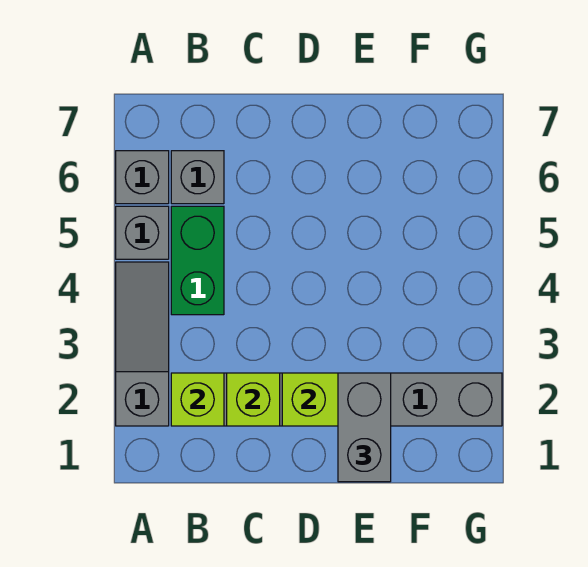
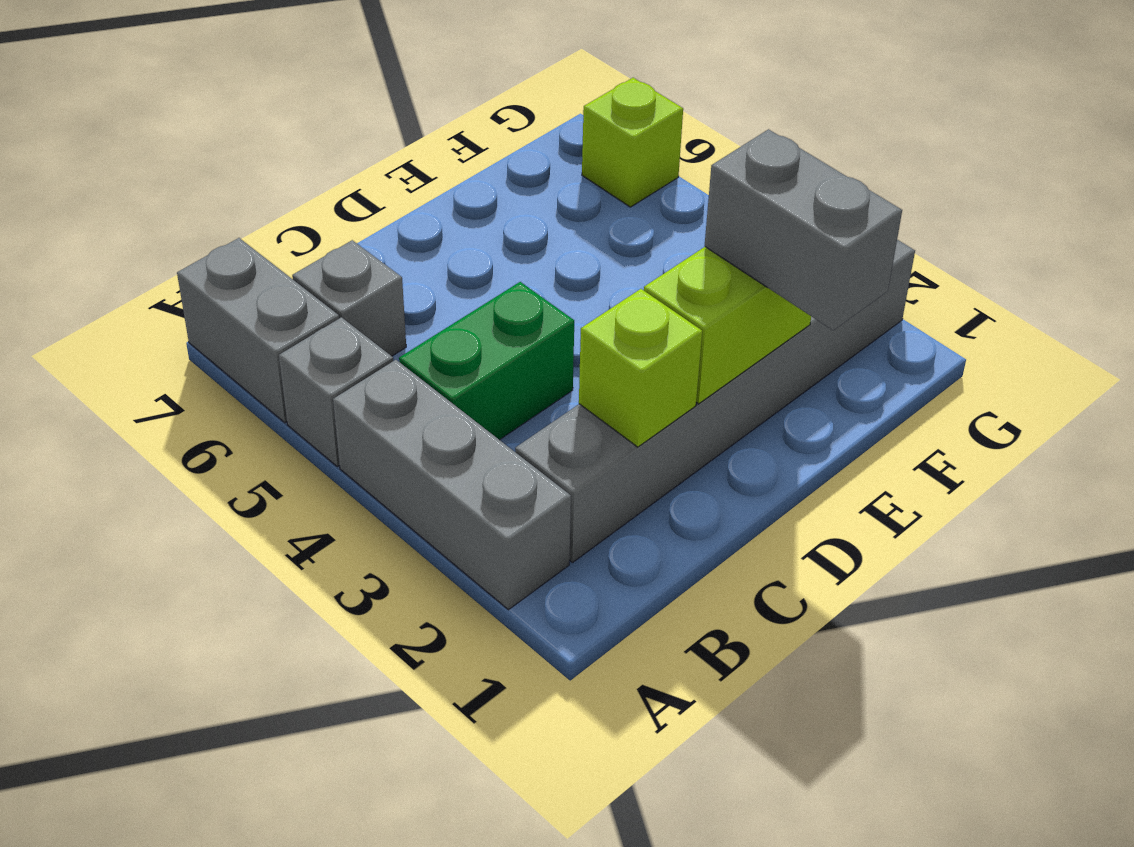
grey slope A2:A4 level 1 top 2 -> grey brick A2:A4 level 1
grey brick A6 level 1 -> grey brick A6:A7 level 1
lime brick B2 level 2 -> lime brick G6 level 1
green brick B4:B5 level 1 -> green brick B4:C4 level 1

